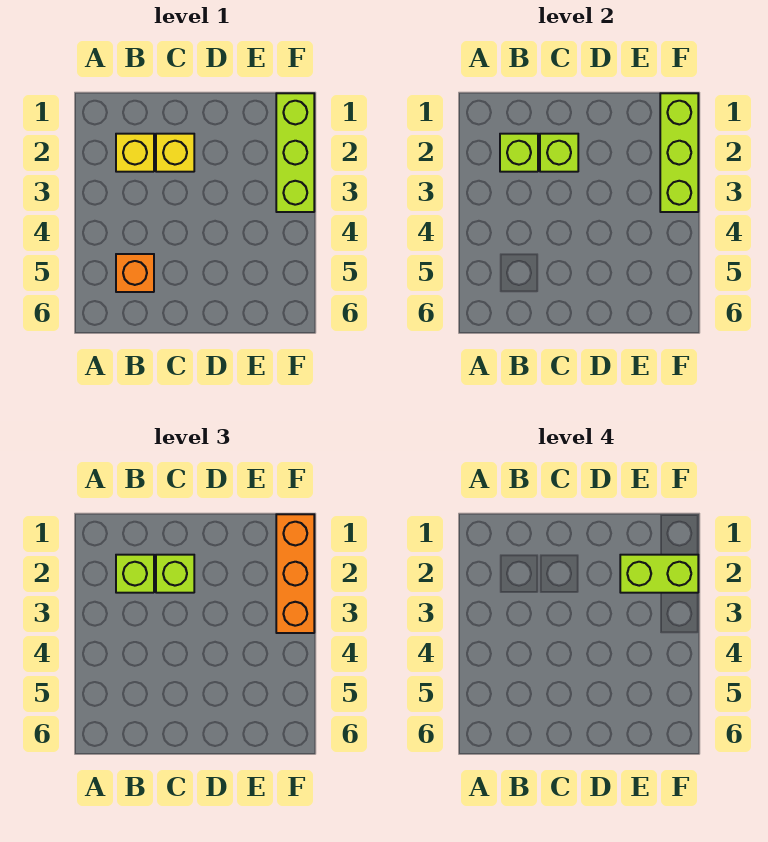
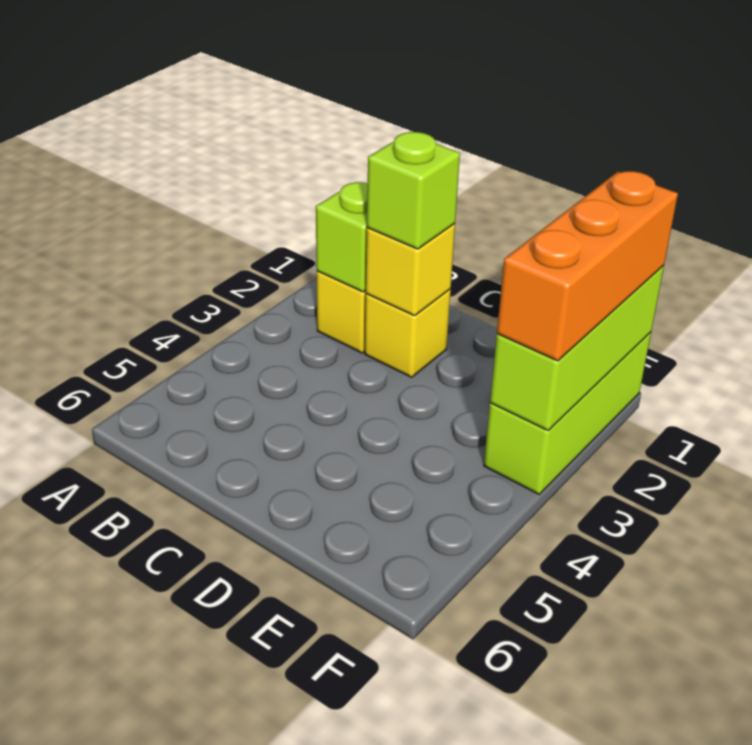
lime brick B2 level 3 -> none
orange brick B5 level 1 -> none
lime brick C2 level 2 -> yellow brick C2 level 2
lime brick E2:F2 level 4 -> none

